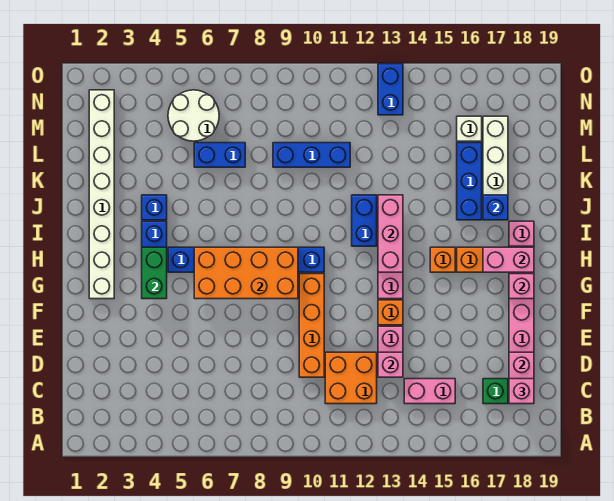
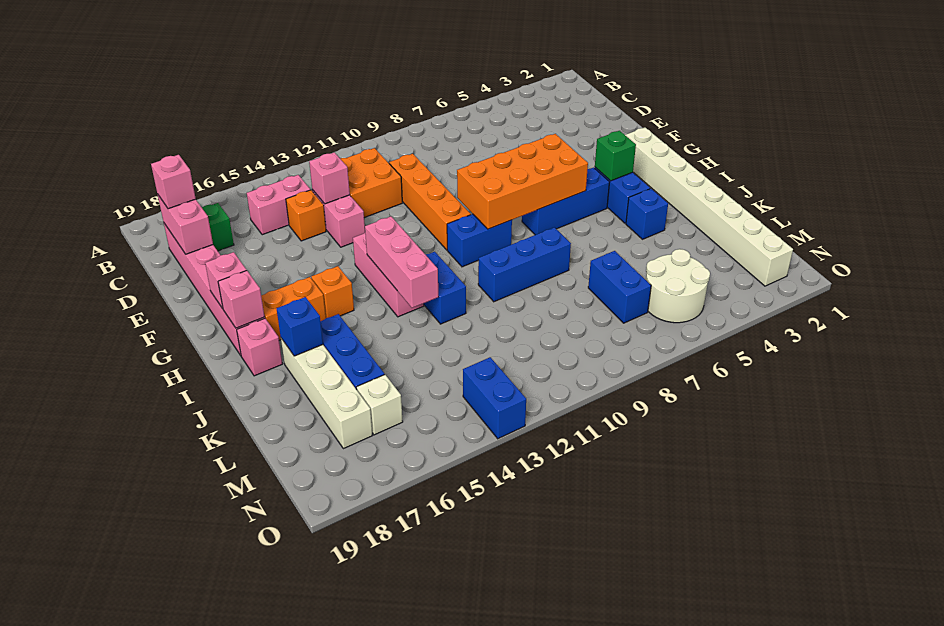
orange brick F13 level 1 -> orange brick D14 level 1
green brick G4:H4 level 2 -> green brick H4 level 2
pink brick H17:H18 level 2 -> pink brick H18 level 2
blue brick L6:L7 level 1 -> blue brick L7:M7 level 1
blue brick L9:L11 level 1 -> blue brick J8:J10 level 1

